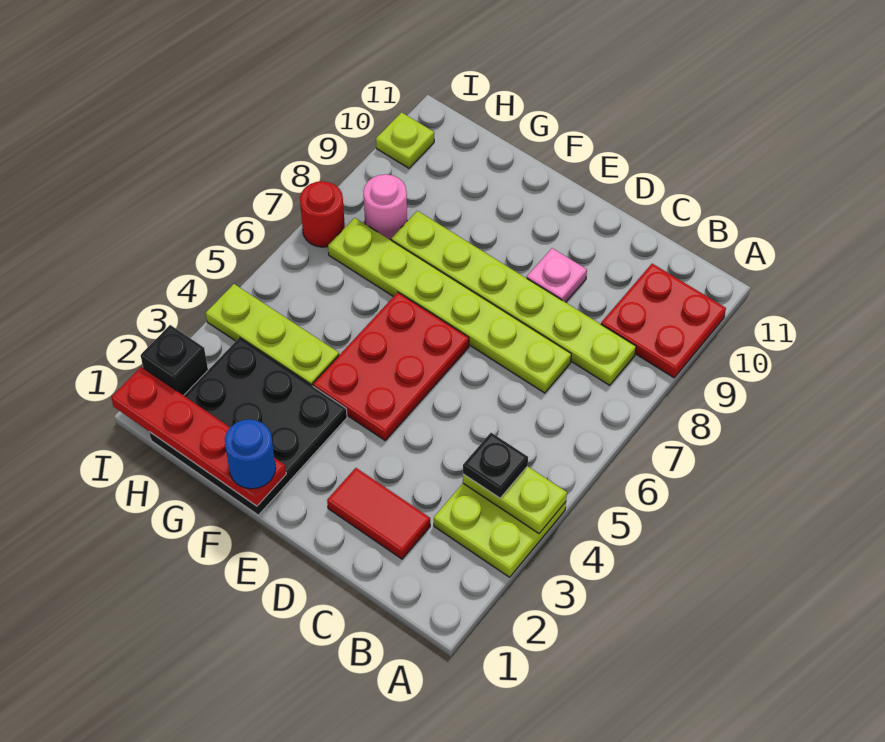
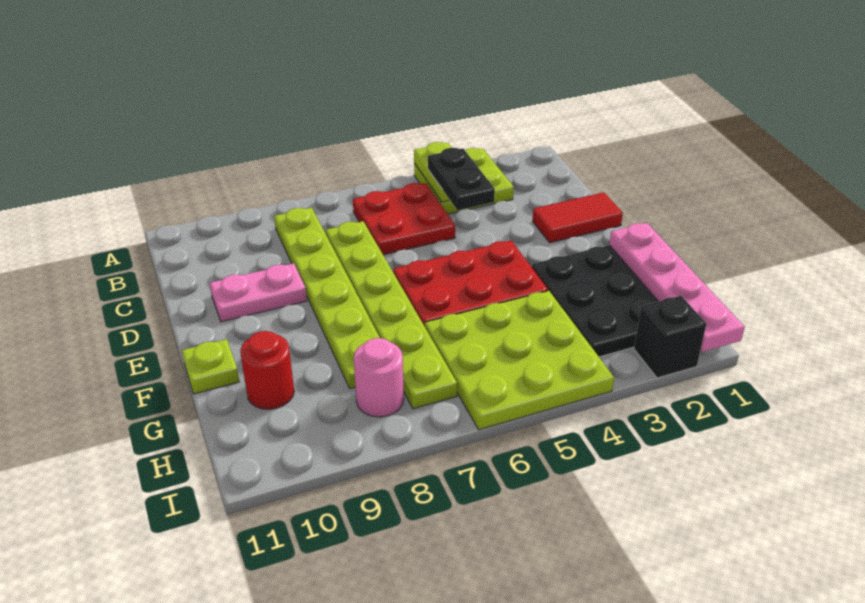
red plate A9:B10 level 1 -> red plate B5:C6 level 1
black plate B4 level 3 -> black plate B4:C4 level 3
red tile C2:D2 level 1 -> red tile D1:D2 level 1
pink plate D9 level 1 -> pink plate D9:D10 level 1
red plate F1:I1 level 2 -> pink plate F1:I1 level 2
blue round brick F1 level 3 -> none
lime plate G4:I4 level 1 -> lime plate G4:I6 level 1
red round brick I7 level 1 -> red round brick G10 level 1
lime plate I10 level 1 -> lime plate F11 level 1

